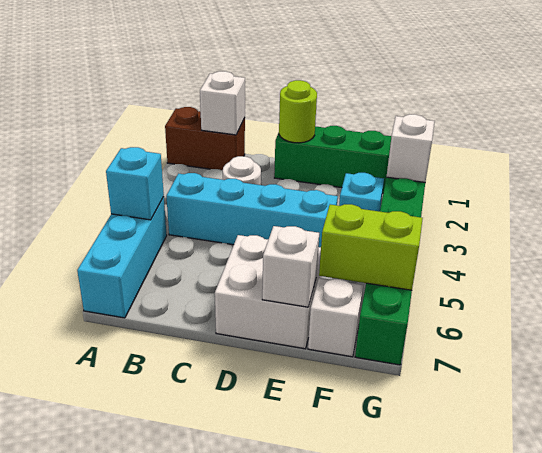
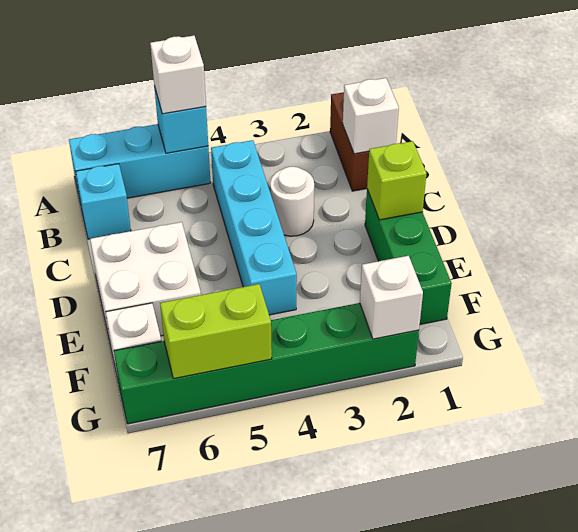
lime round brick D1 level 2 -> lime brick D1 level 2
white brick E7 level 2 -> white brick A5 level 3
cyan brick F3 level 1 -> cyan brick B7 level 1
lime brick F6:G6 level 2 -> lime brick G5:G6 level 2

